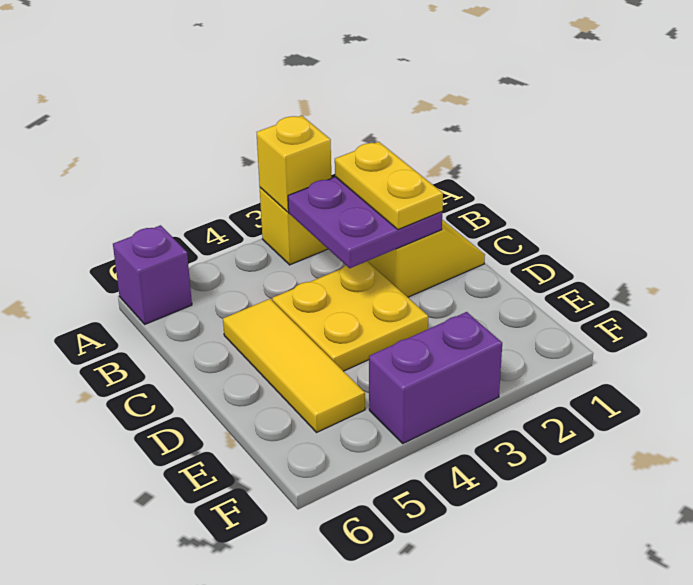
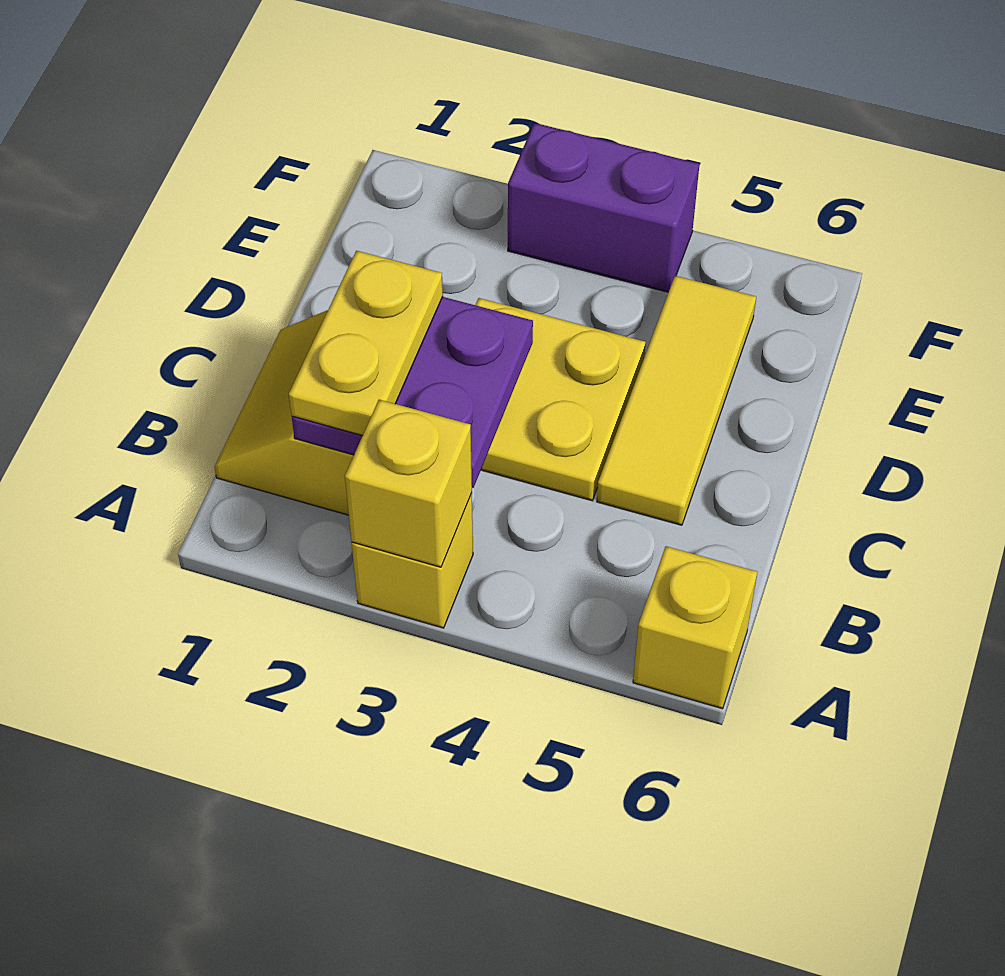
purple brick A6 level 1 -> yellow brick A6 level 1

